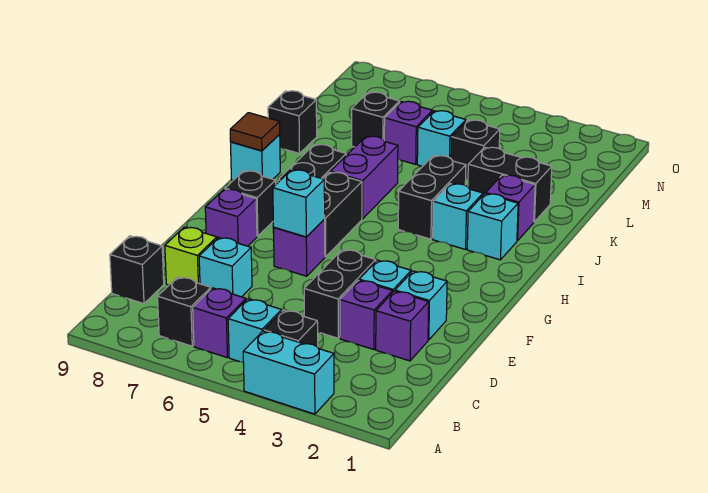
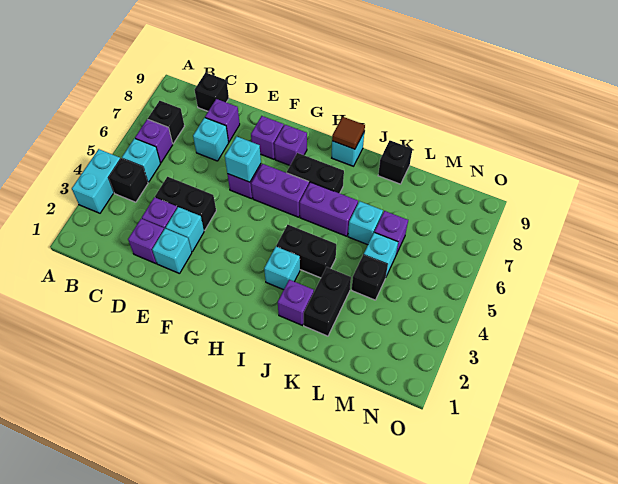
lime brick D8 level 1 -> purple brick D8 level 1
black brick G6:H6 level 1 -> purple brick G6:H6 level 1
black brick G8 level 1 -> purple brick G8 level 1
cyan brick I2 level 1 -> cyan brick K6 level 1
black brick L7 level 1 -> none

